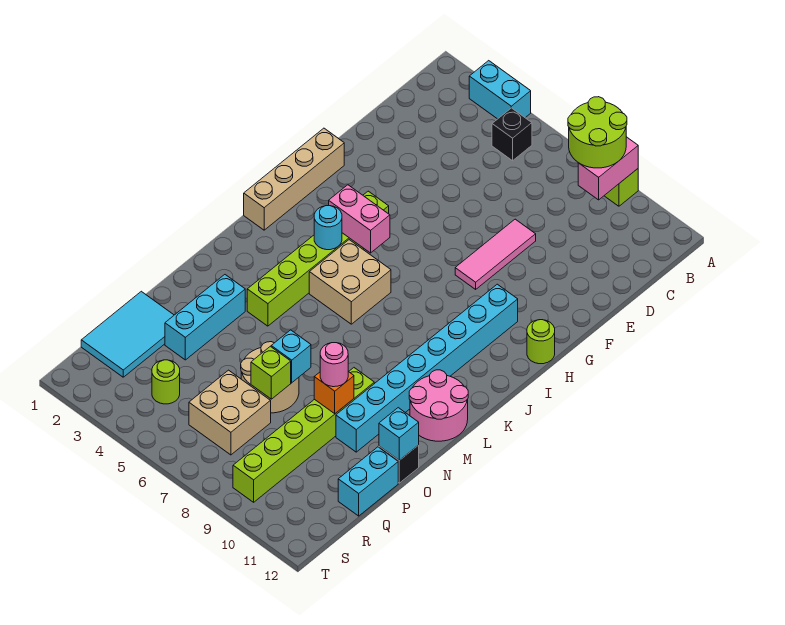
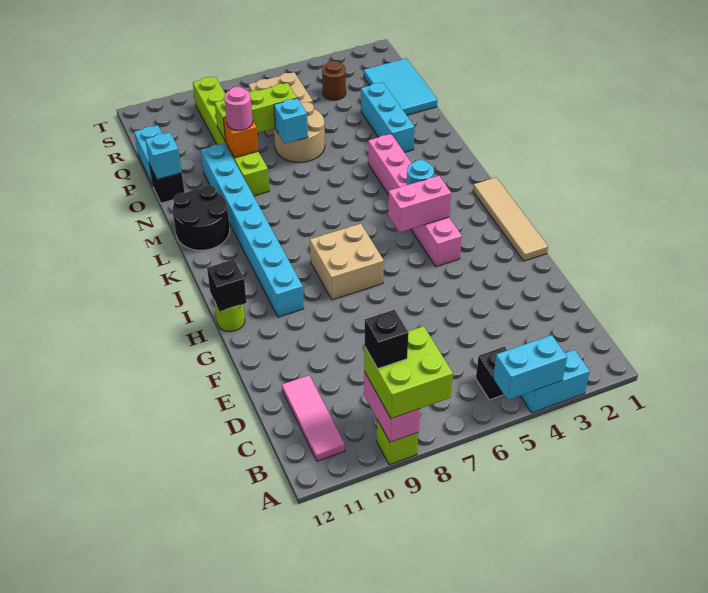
none -> cyan brick A4:A5 level 2
lime round brick A8:B9 level 3 -> lime brick A8:B9 level 3
none -> black brick B9 level 4
pink tile E8:G8 level 1 -> pink tile B11:D11 level 1
tan brick G1:J1 level 1 -> tan tile G1:J1 level 1
lime brick H4:M4 level 1 -> pink brick H4:M4 level 1
none -> black brick H12 level 2
tan brick J5:K6 level 1 -> tan brick H7:I8 level 1
pink round brick L11:M12 level 1 -> black round brick L11:M12 level 1
lime brick P7 level 2 -> lime brick P7:P9 level 2
lime round brick R4 level 1 -> brown round brick R4 level 1

